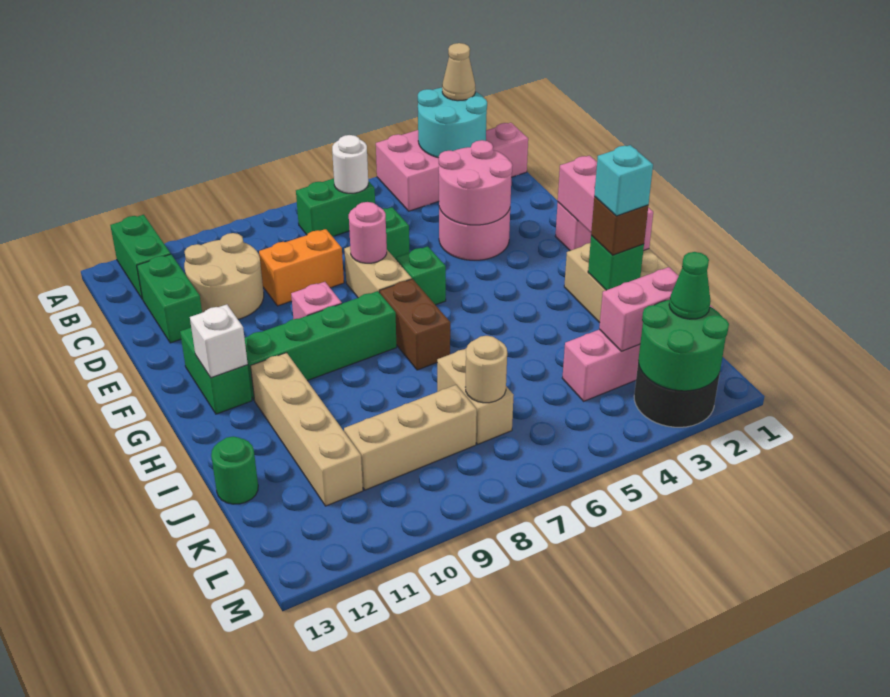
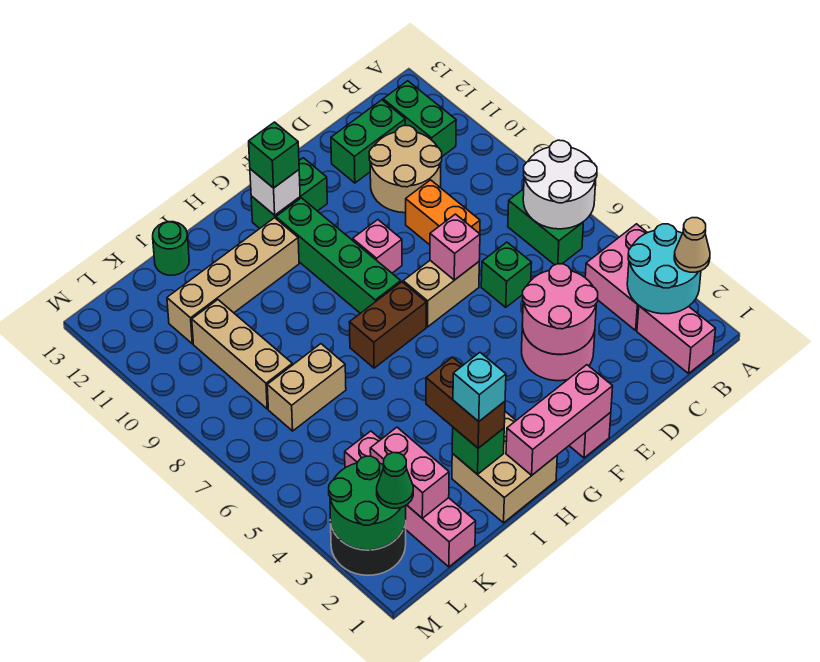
green brick A12:B12 level 1 -> green brick B11:B12 level 1
white round brick B6 level 2 -> white round brick A6:B7 level 2
pink round brick E7 level 2 -> pink brick E7 level 2
green brick F6 level 1 -> green brick G12 level 3
brown brick I2 level 3 -> brown brick I2:I3 level 3
tan round brick K7 level 2 -> none

